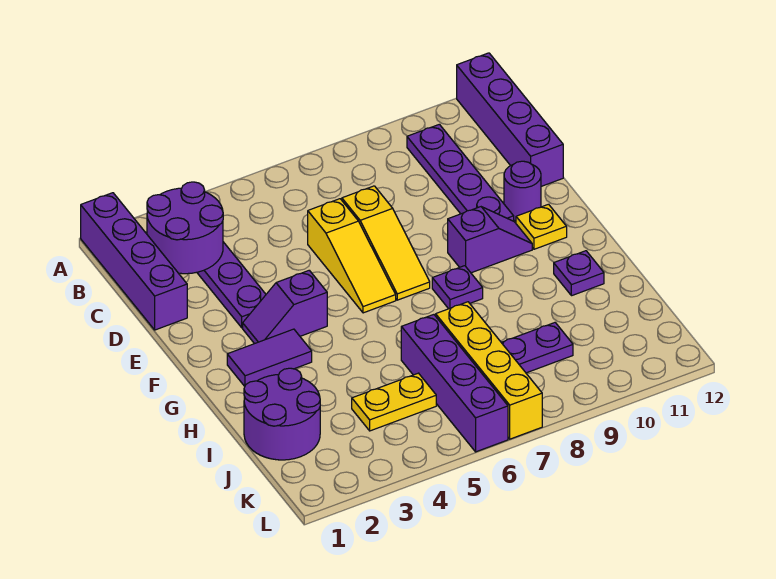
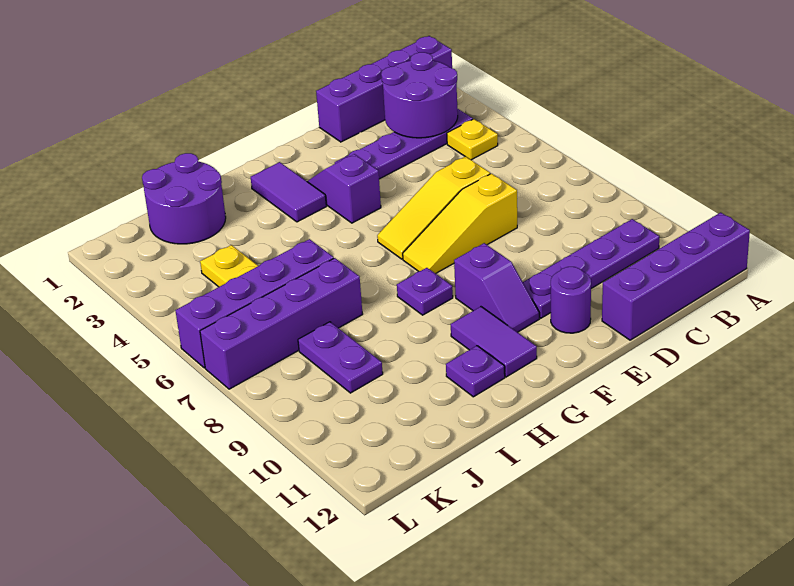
yellow plate F11 level 1 -> yellow plate B4 level 1
none -> purple tile G10:G11 level 1
yellow brick I7:L7 level 1 -> purple brick I7:L7 level 1

